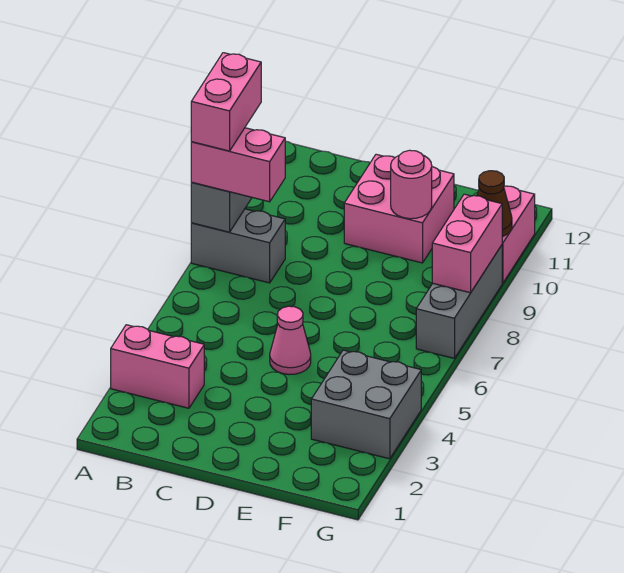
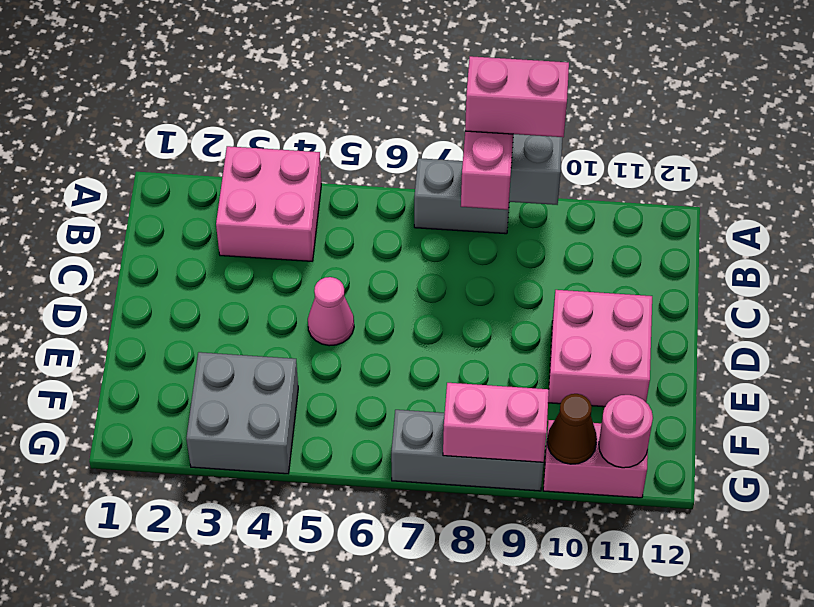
pink brick A3:B3 level 1 -> pink brick A3:B4 level 1
grey brick A8:B8 level 1 -> grey brick A7:A8 level 1
pink round brick E10 level 2 -> pink round brick G11 level 2

